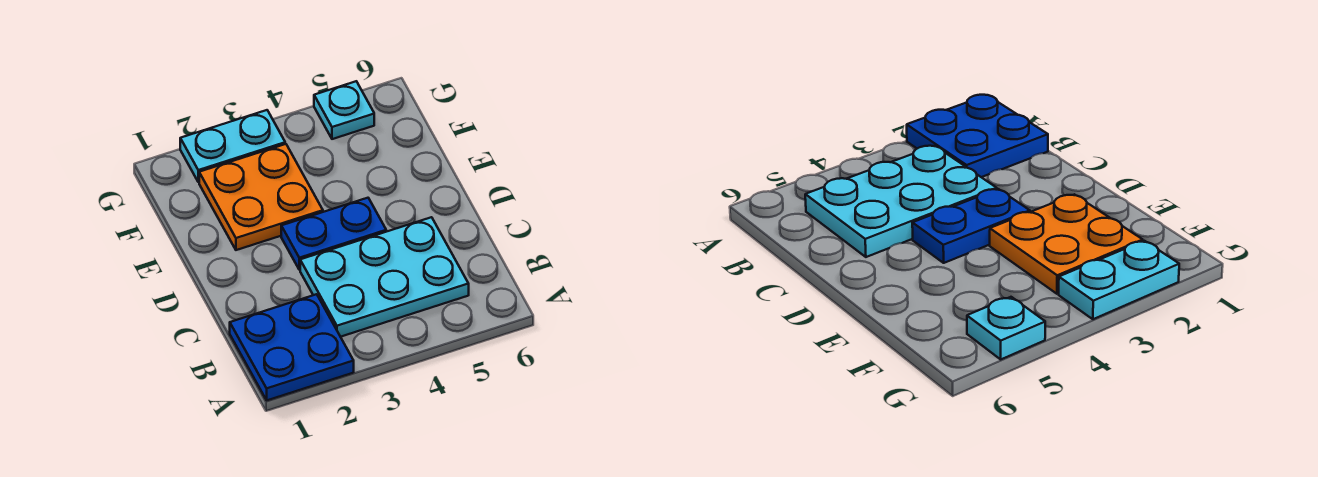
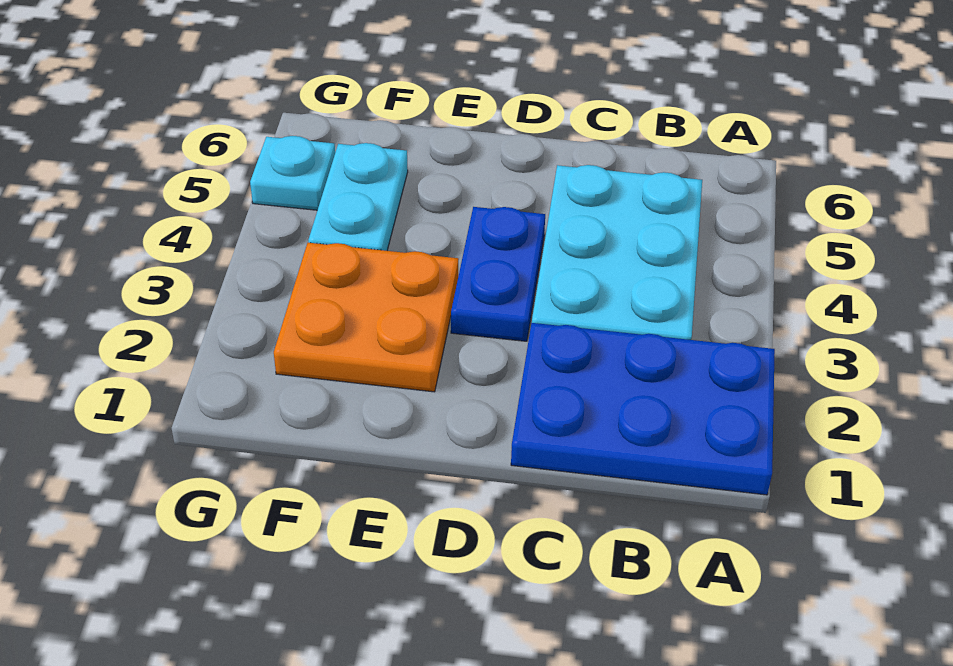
blue plate A1:B2 level 1 -> blue plate A1:C2 level 1
cyan plate G2:G3 level 1 -> cyan plate F4:F5 level 1

